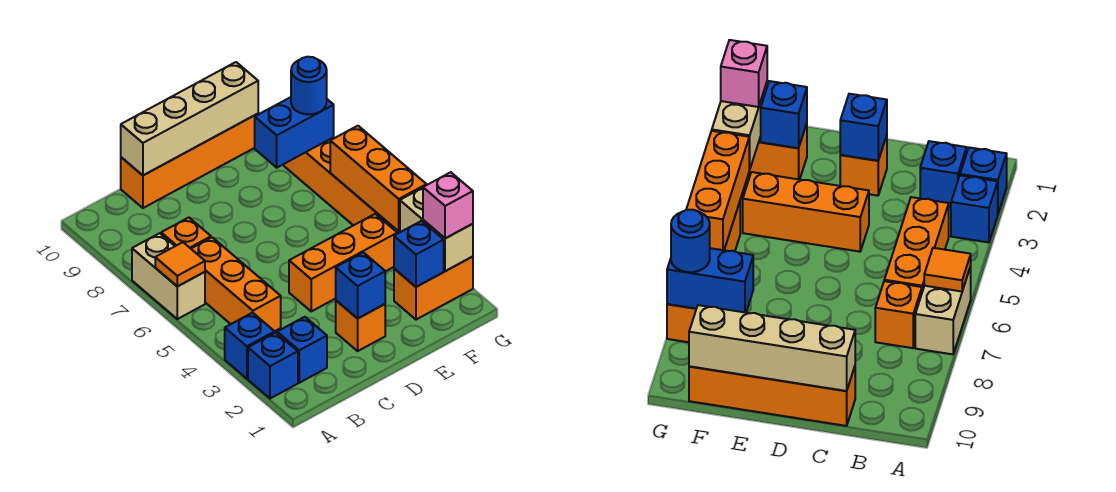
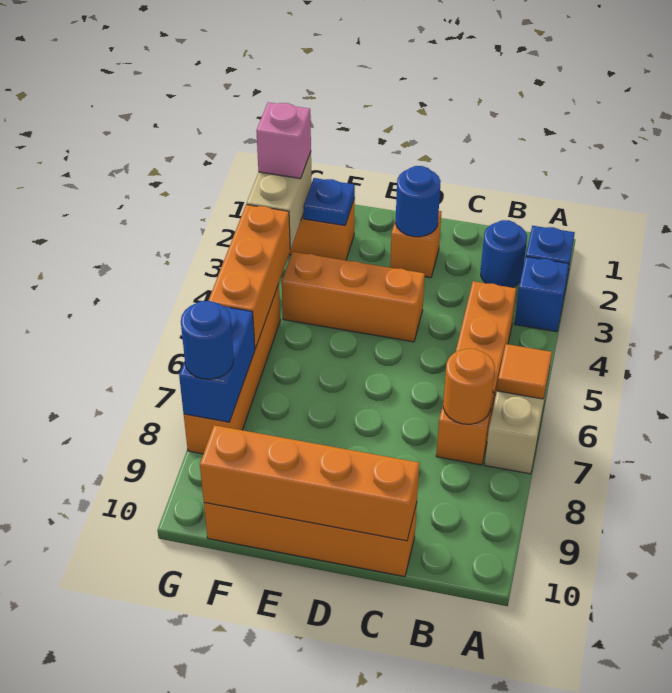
blue brick B2 level 1 -> blue round brick B2 level 1
none -> orange round brick B7 level 2
tan brick C10:F10 level 2 -> orange brick C10:F10 level 2
blue brick D2 level 2 -> blue round brick D2 level 2
blue brick F2 level 2 -> blue plate F2 level 2
blue brick F8:G8 level 2 -> blue brick G7:G8 level 2

